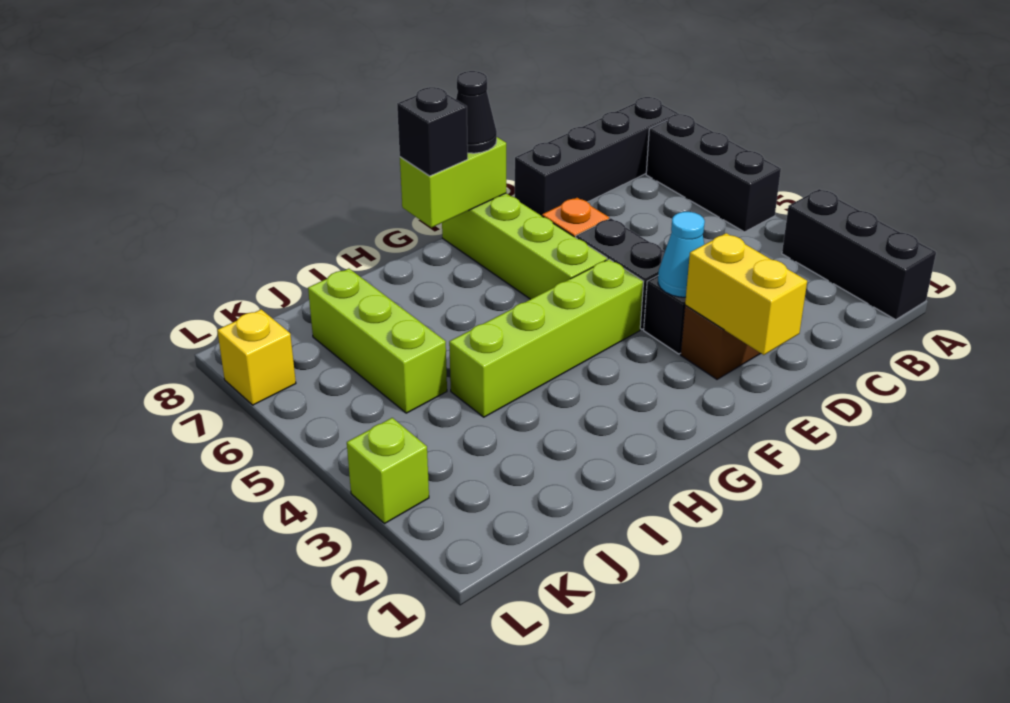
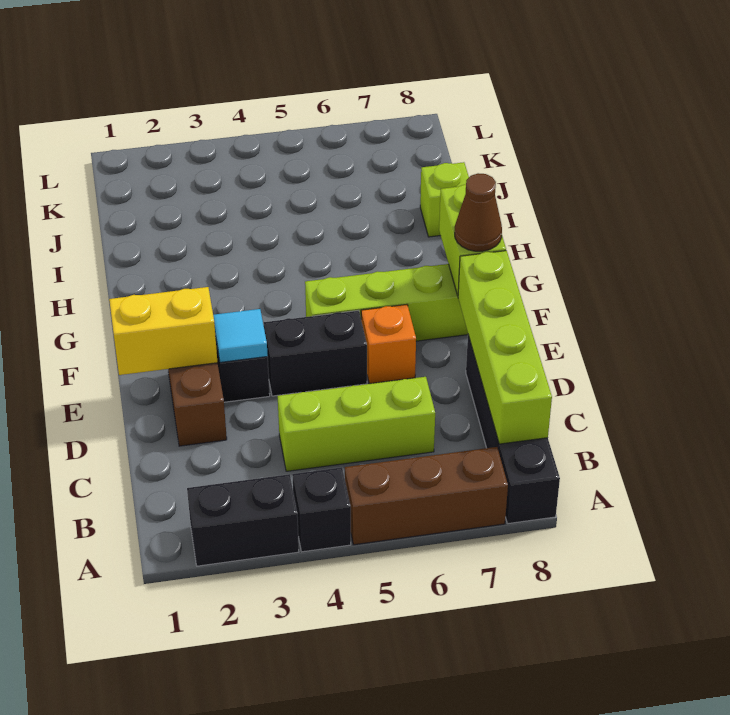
black brick A1:A3 level 1 -> black brick A2:A3 level 1
black brick A5:A7 level 1 -> brown brick A5:A7 level 1
cyan cone E3 level 2 -> cyan tile E3 level 2
lime brick F4:I4 level 1 -> lime brick B8:E8 level 2
black cone F8 level 3 -> brown cone F8 level 3
black brick G8 level 3 -> black brick A4 level 1
lime brick J5:J7 level 1 -> lime brick C4:C6 level 1
lime brick L3 level 1 -> lime brick I8 level 1
yellow brick L7 level 1 -> none

